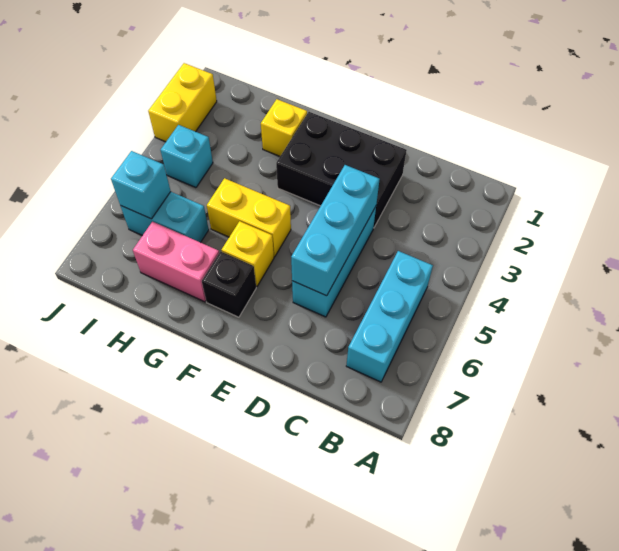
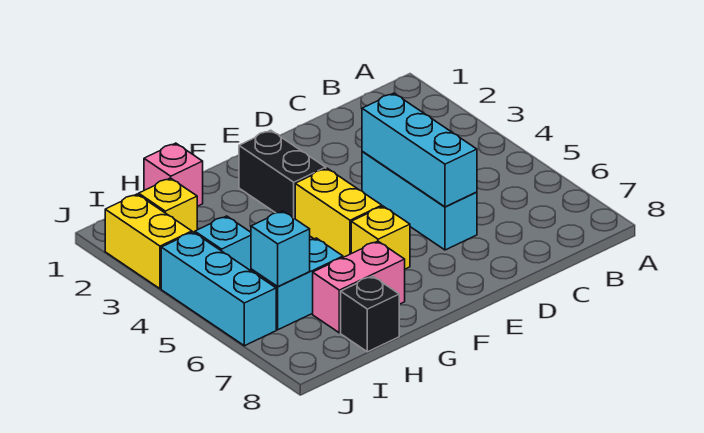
cyan brick B5:B7 level 1 -> cyan brick J4:J6 level 1
black brick D2:F3 level 1 -> black brick F2:F3 level 1
yellow brick F5:G5 level 1 -> yellow brick F4:F5 level 1
black brick F7 level 1 -> black brick H8 level 1
yellow brick G2 level 1 -> yellow brick I2 level 1
none -> pink brick H1 level 1

